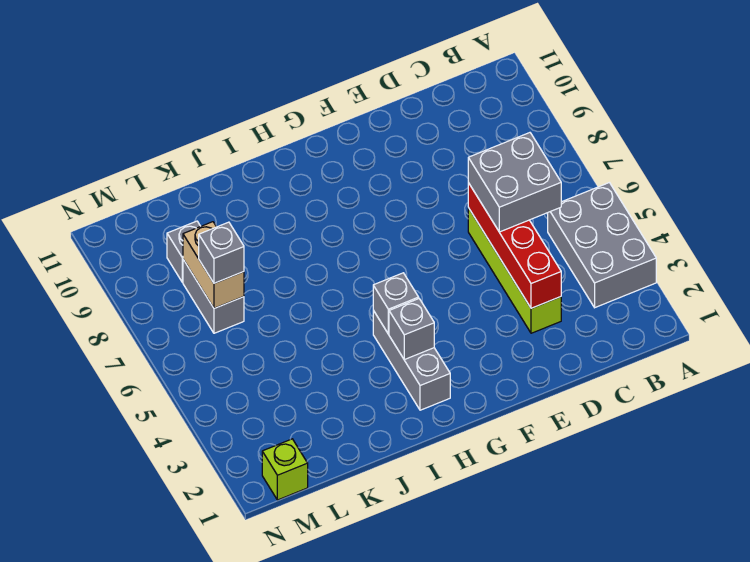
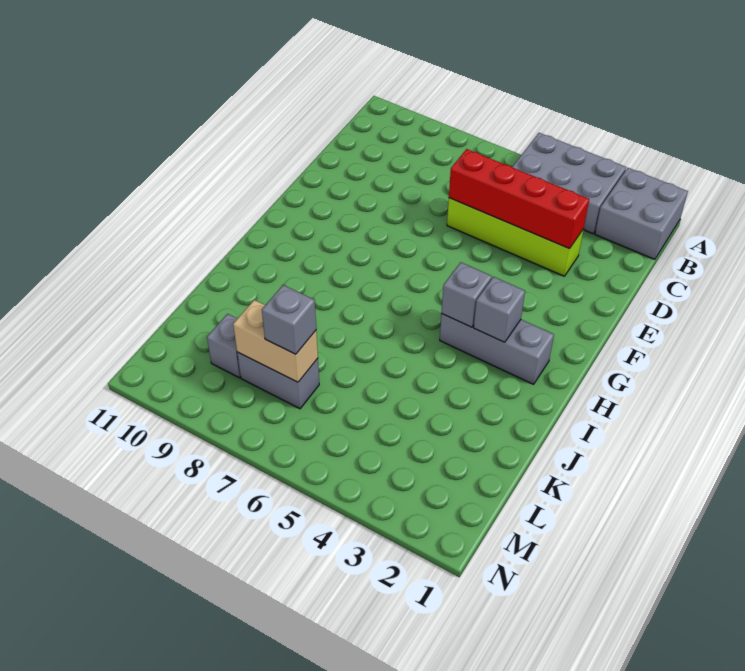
grey brick C5:D6 level 3 -> grey brick A1:B2 level 1
lime brick M1 level 1 -> none

